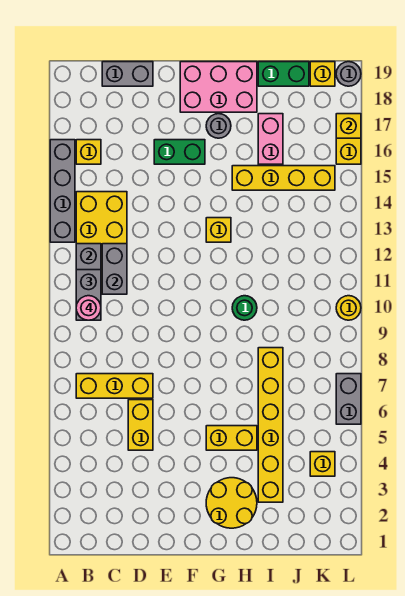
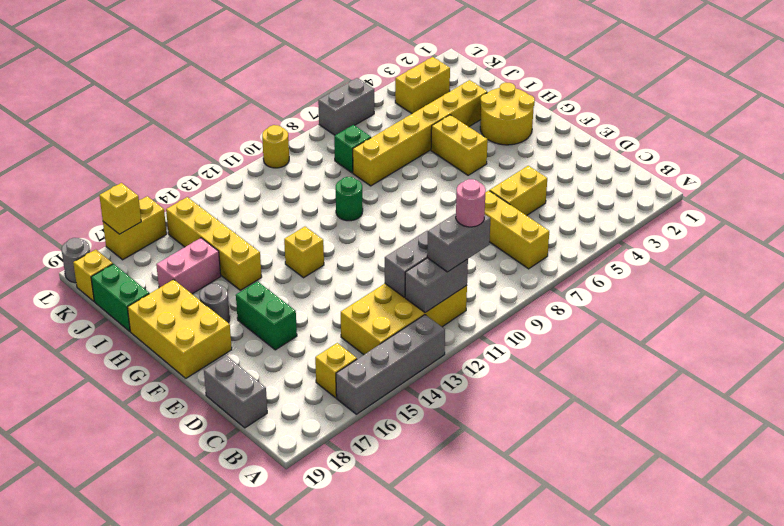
pink brick F18:H19 level 1 -> yellow brick F18:H19 level 1
none -> green brick J8 level 1
yellow brick K4 level 1 -> yellow brick K3:K4 level 1

